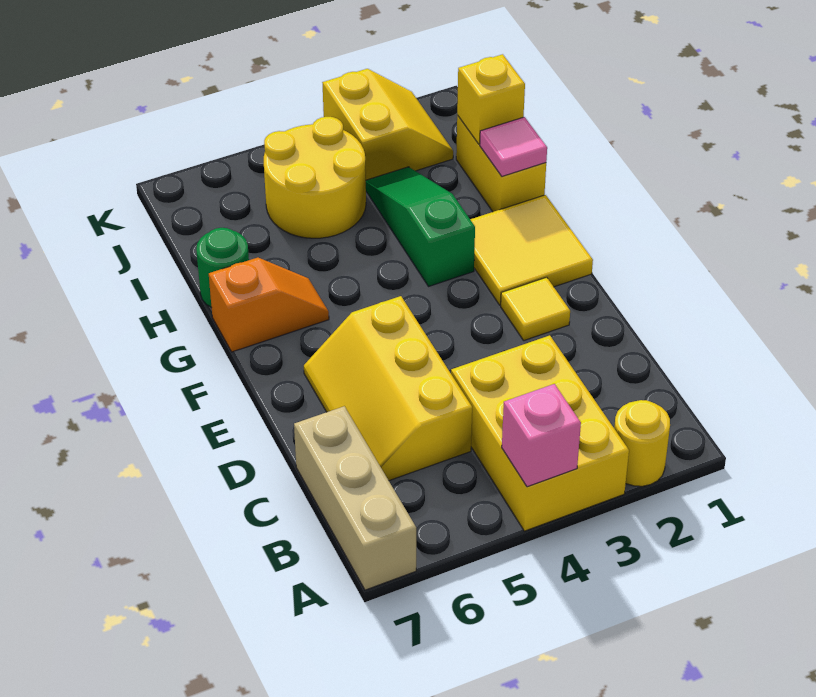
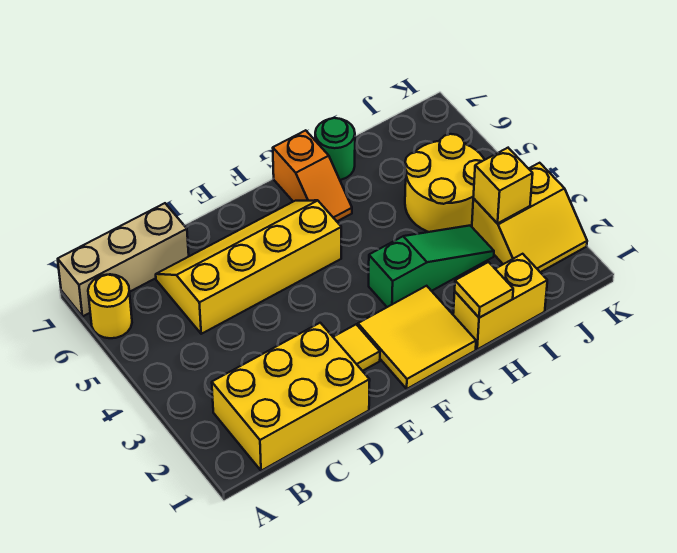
yellow round brick A2 level 1 -> yellow round brick A6 level 1
yellow brick A3:C4 level 1 -> yellow brick B1:D2 level 1
pink brick A4 level 2 -> none
yellow slope C5:E6 level 1 top 5 -> yellow slope C5:F6 level 1 top 5
pink tile H1 level 2 -> yellow tile H1 level 2
yellow brick I1 level 2 -> yellow brick J3 level 2

